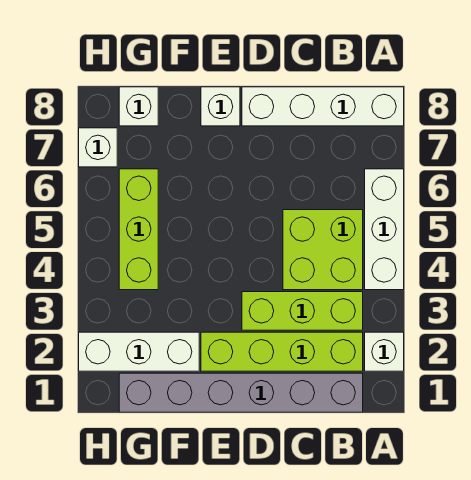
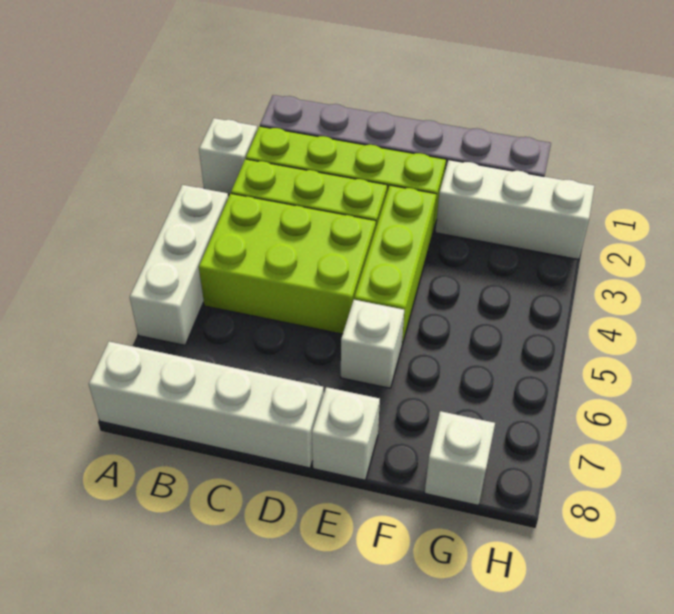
lime brick B4:C5 level 1 -> lime brick B4:D5 level 1
lime brick G4:G6 level 1 -> lime brick E3:E5 level 1
white brick H7 level 1 -> white brick E6 level 1

